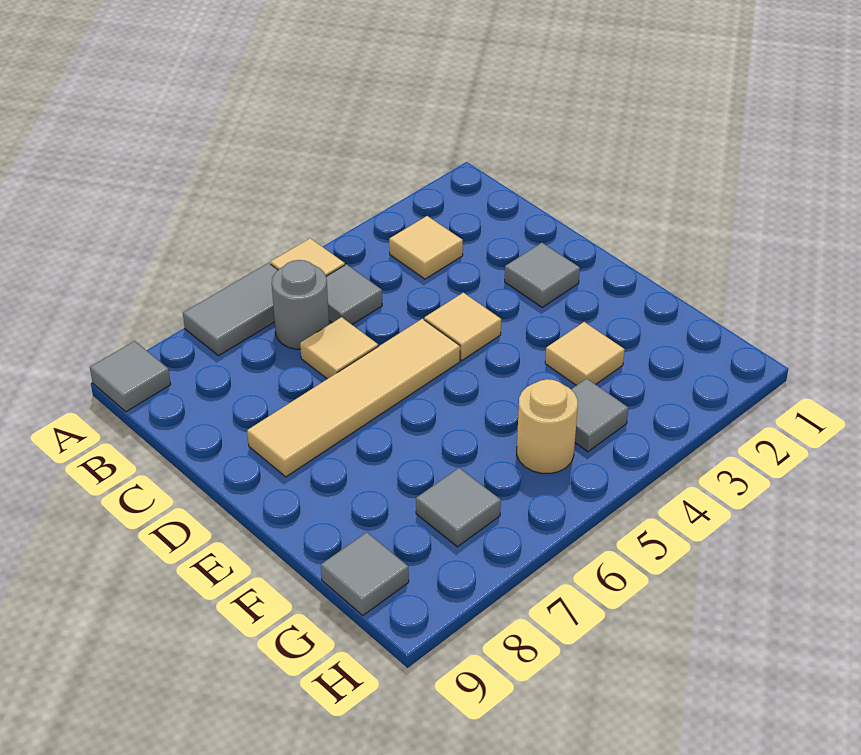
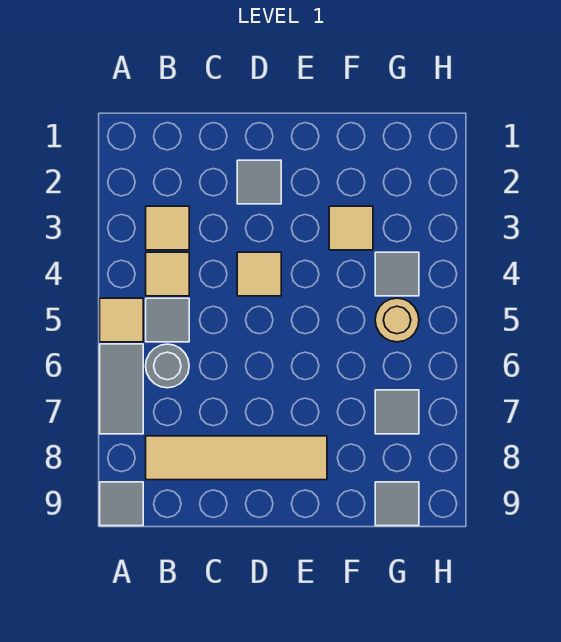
tan tile C6 level 1 -> tan tile B4 level 1
tan tile D5:D8 level 1 -> tan tile B8:E8 level 1

